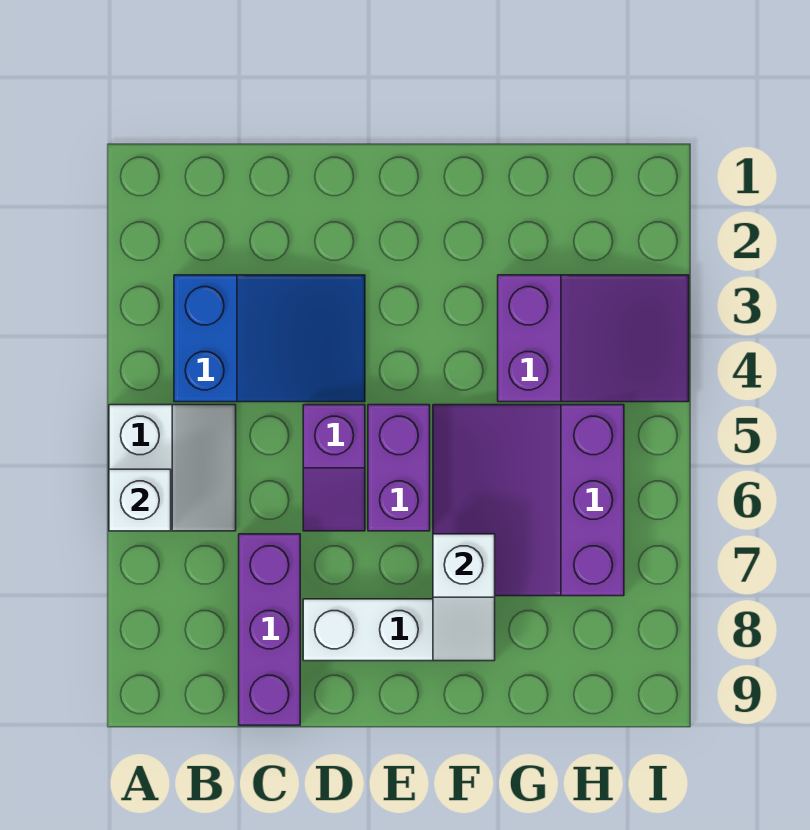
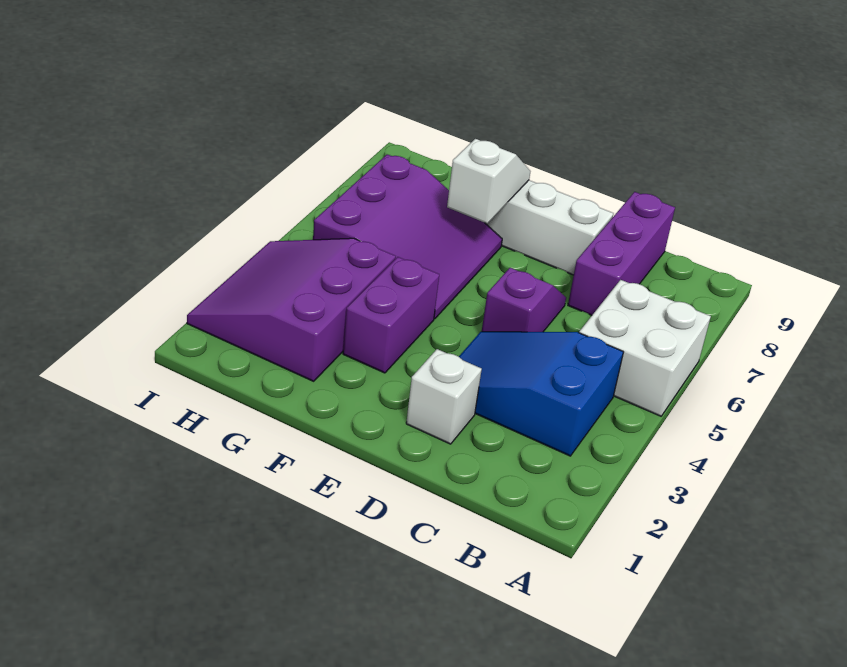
white slope A5:B6 level 1 top A -> white brick A5:B6 level 1
white brick A6 level 2 -> white brick D2 level 1
purple brick E5:E6 level 1 -> purple brick F3:F4 level 1
purple slope G3:I4 level 1 top G -> purple slope G2:I4 level 1 top G

